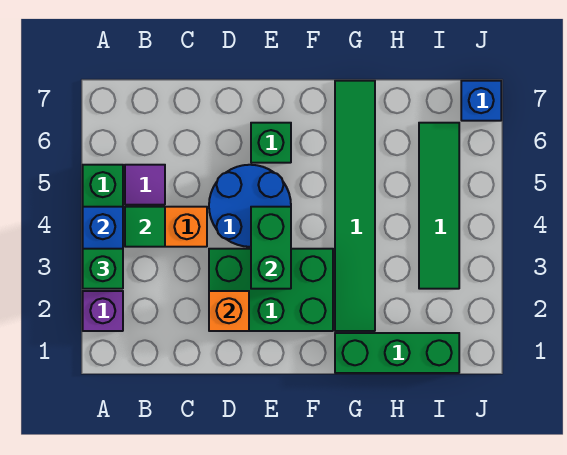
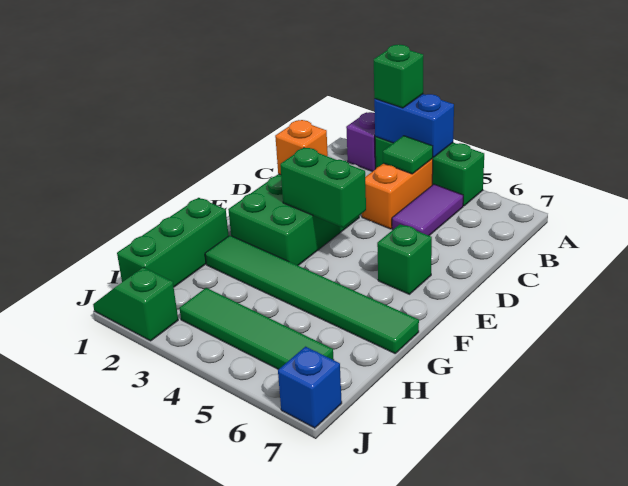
purple tile B5 level 1 -> purple tile B5:C5 level 1
blue round brick D4:E5 level 1 -> none
none -> green slope J1:J2 level 1 top 2

